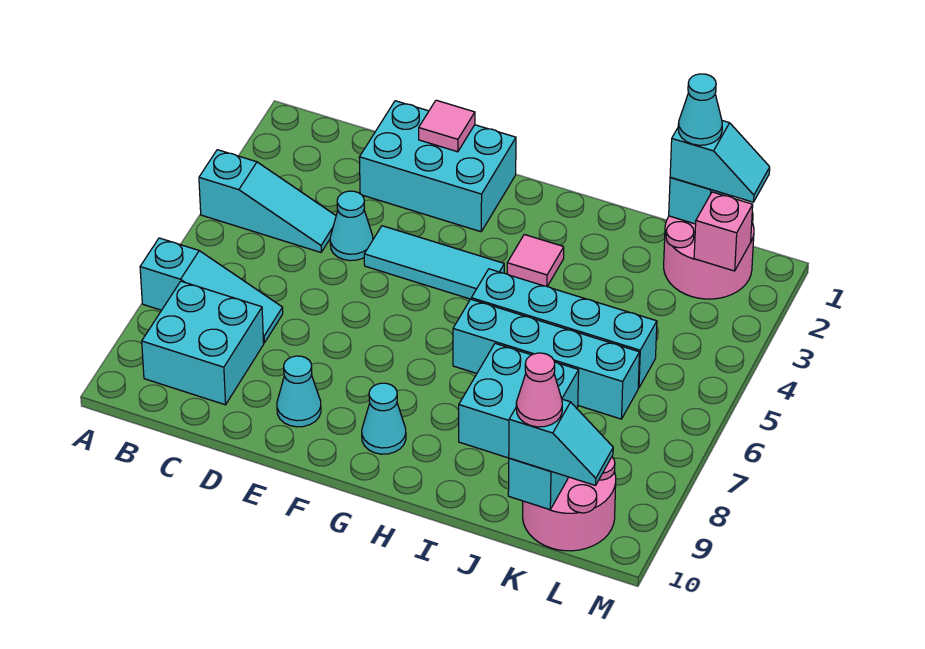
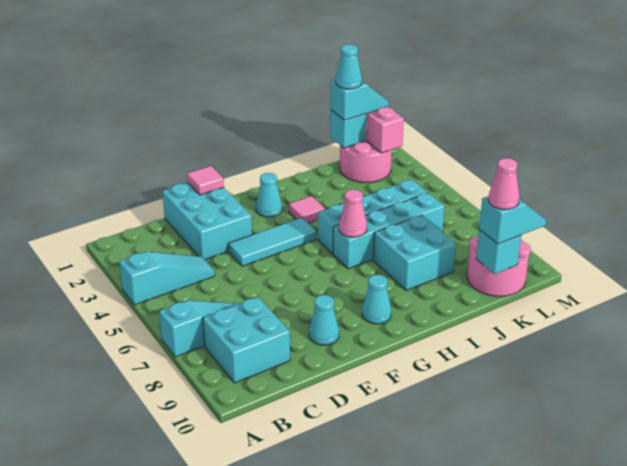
cyan brick D1:F2 level 1 -> cyan brick D1:E3 level 1
cyan cone D4 level 1 -> cyan cone G2 level 1
none -> pink cone H6 level 2

